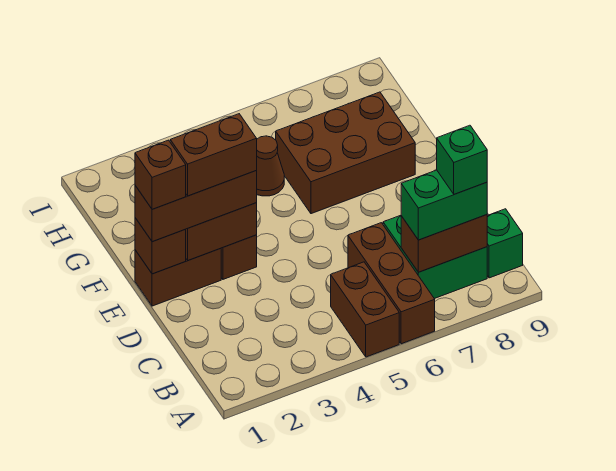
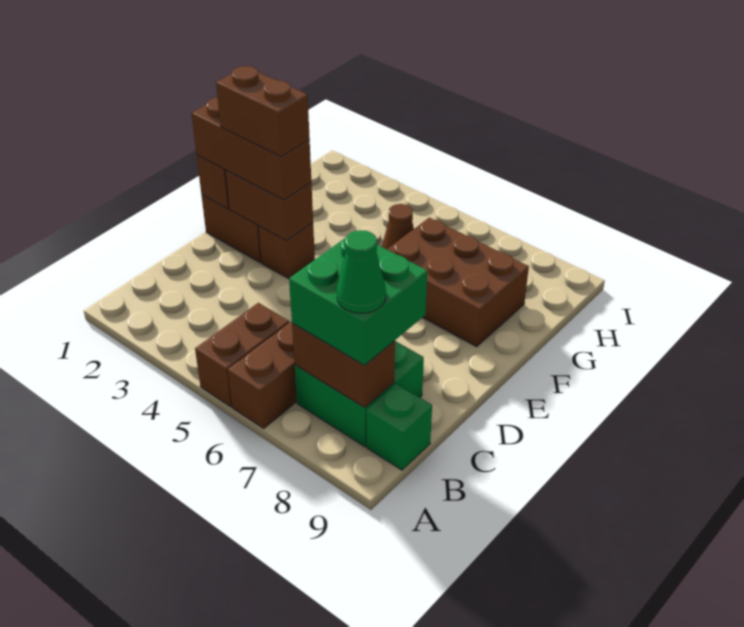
green brick B7:B8 level 3 -> green brick B7:C8 level 3
green brick B8 level 4 -> green cone B8 level 4
brown brick E1 level 4 -> none

